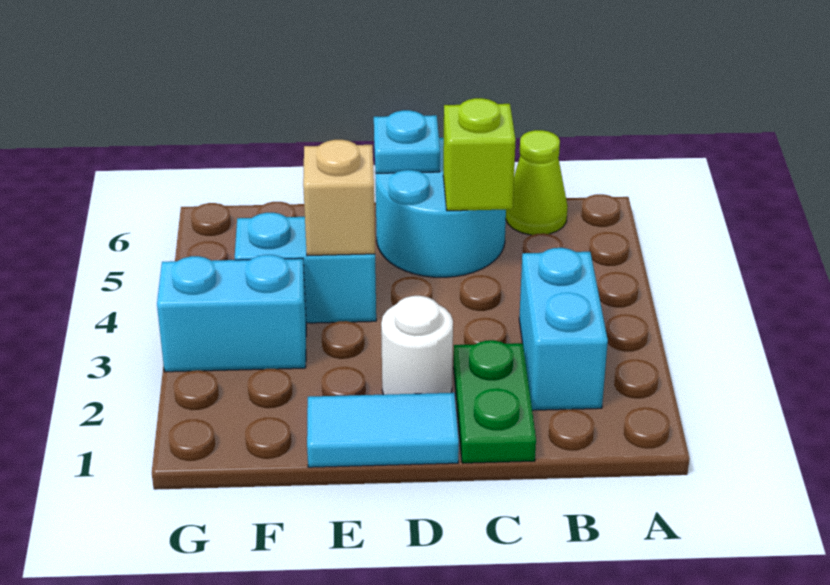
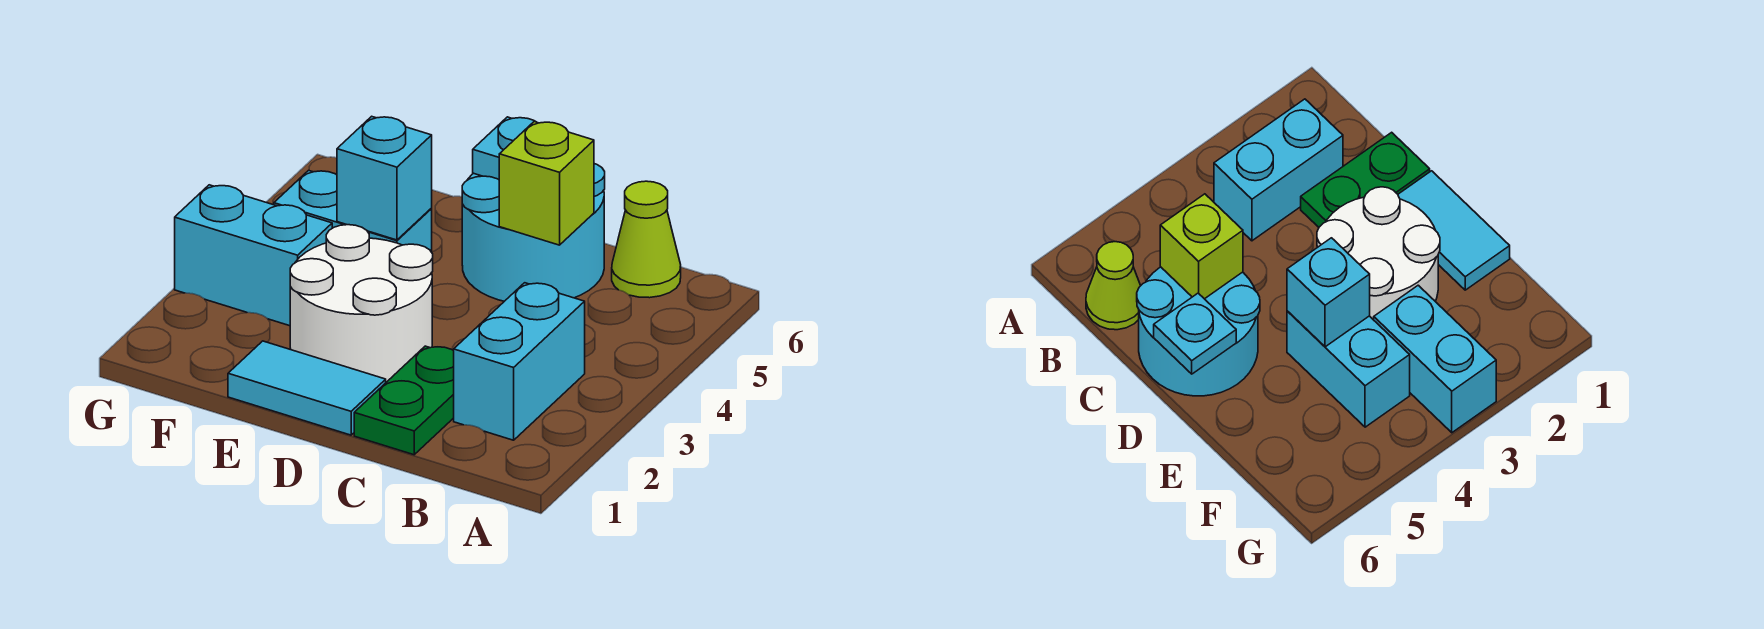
white round brick D2 level 1 -> white round brick D2:E3 level 1
tan brick E4 level 2 -> cyan brick E4 level 2

